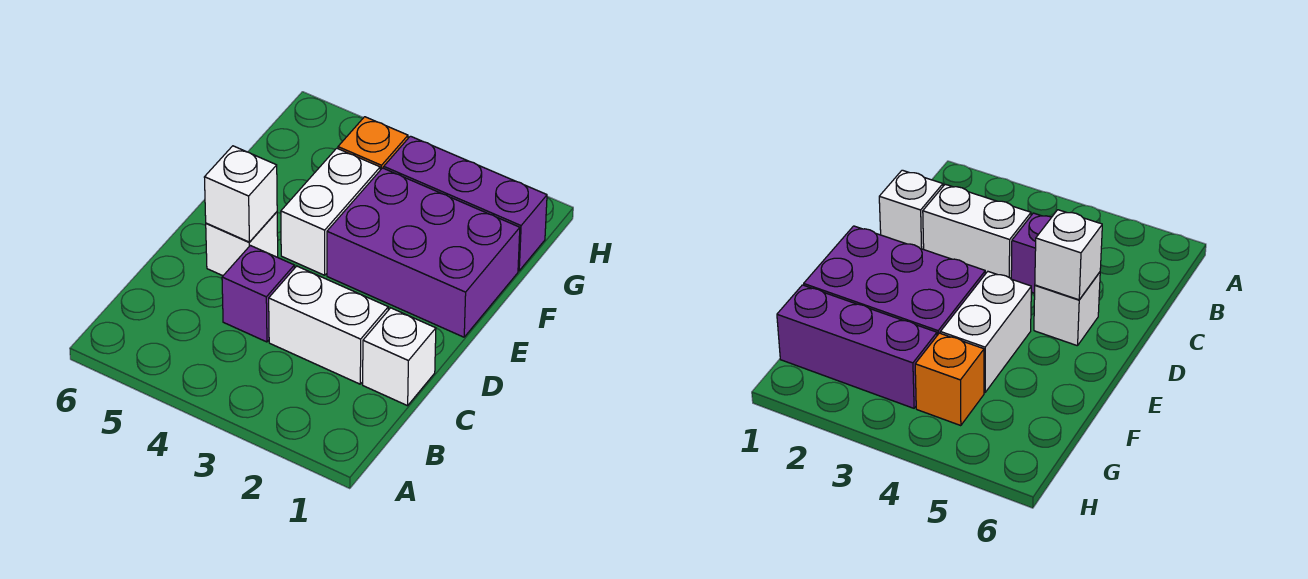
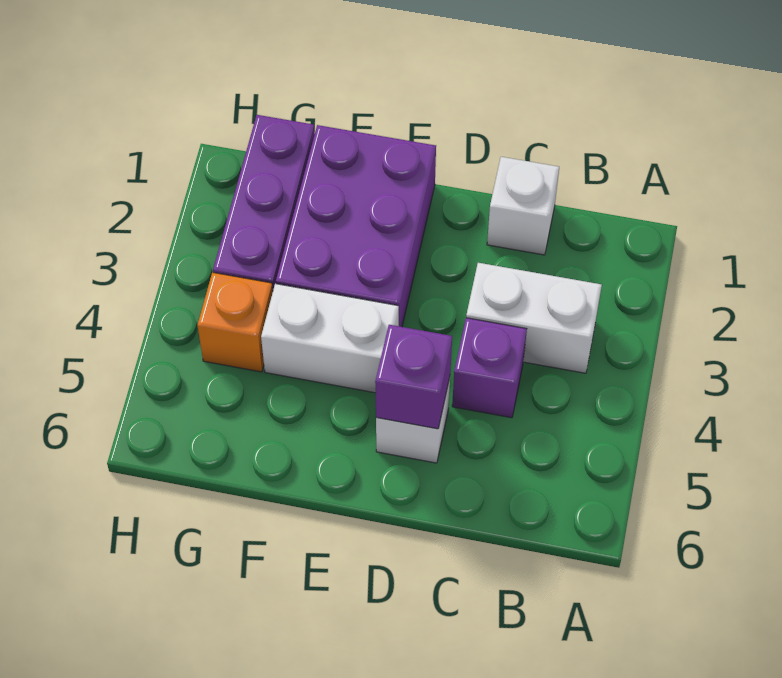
white brick C2:C3 level 1 -> white brick B3:C3 level 1
white brick D5 level 2 -> purple brick D5 level 2

